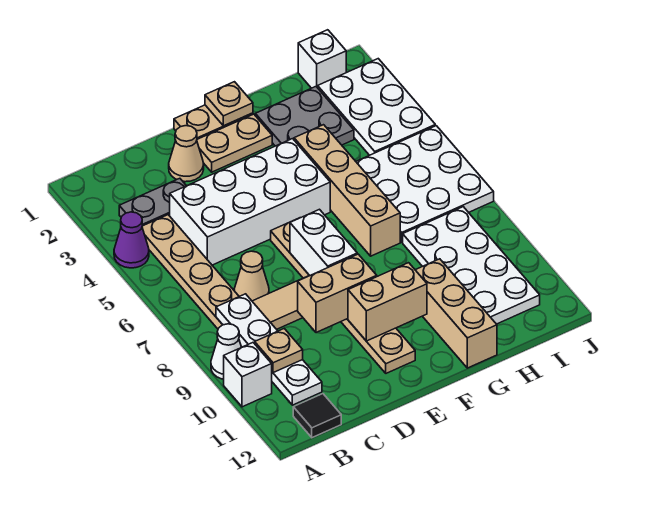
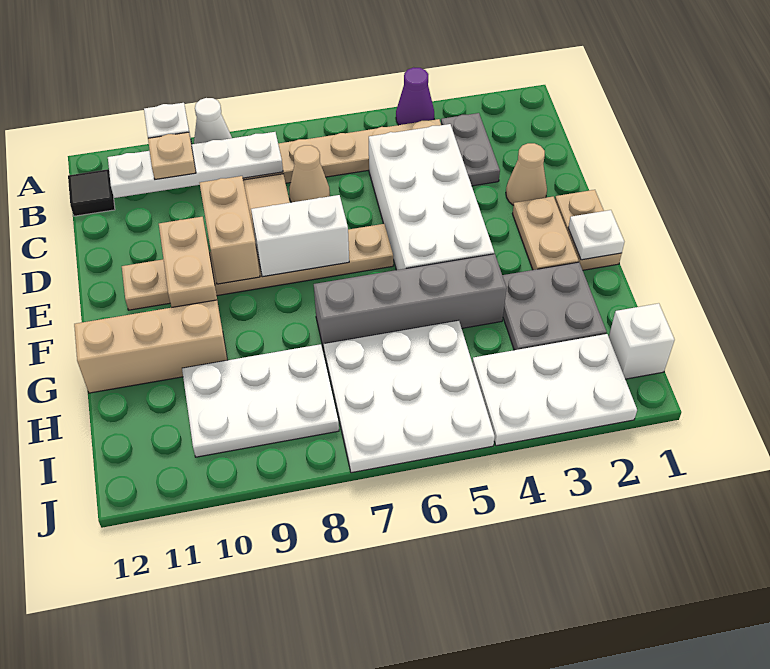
tan plate F1 level 2 -> white plate F1 level 2
tan brick G4:G7 level 1 -> grey brick G4:G7 level 1
white plate H8:I11 level 1 -> white plate H8:I10 level 1

